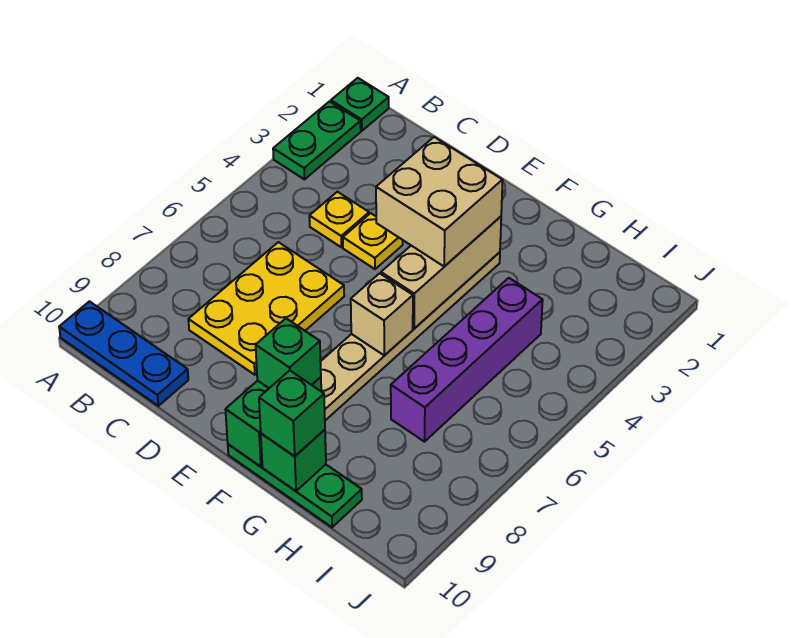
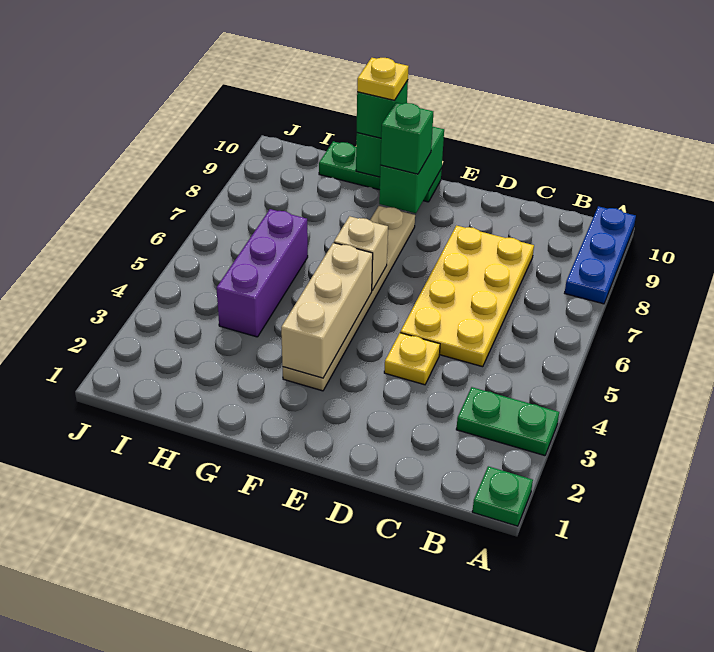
green plate A2:A3 level 1 -> green plate A3:B3 level 1
blue plate A10:C10 level 1 -> blue plate A8:A10 level 1
yellow plate C4 level 1 -> yellow plate G10 level 4
yellow plate C6:D8 level 1 -> yellow plate C5:D8 level 1
tan brick E3:F4 level 3 -> none
purple brick H4:H7 level 1 -> purple brick H4:H6 level 1

